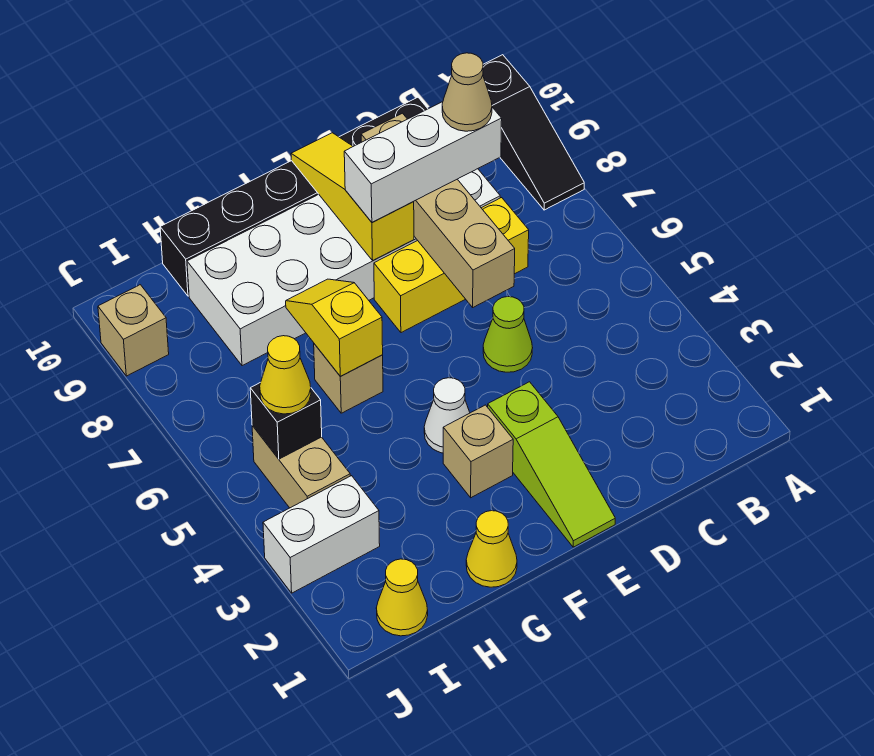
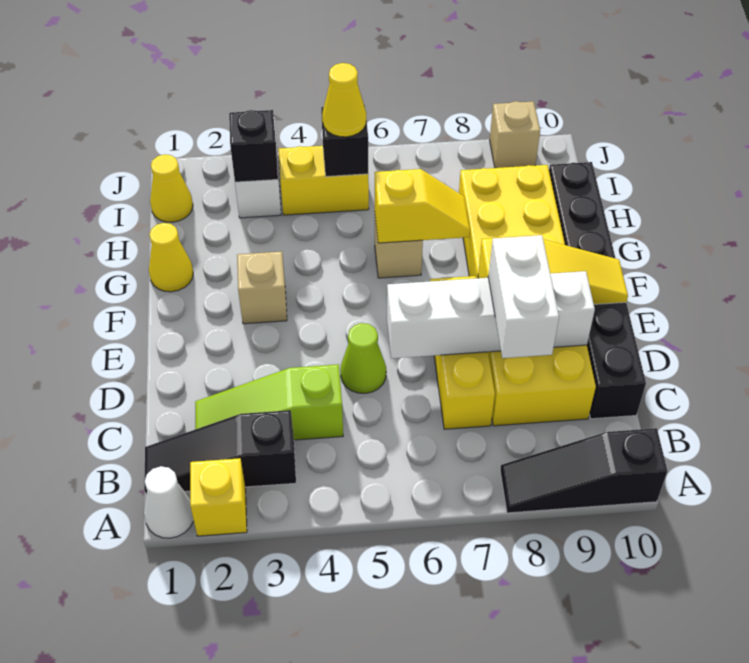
none -> yellow brick A2 level 1
none -> black slope B1:B3 level 1 top 3
white brick C8:H9 level 1 -> yellow brick C8:H9 level 1
white brick C8:E8 level 3 -> white brick C8:D8 level 3
tan cone C8 level 4 -> none
tan brick D6:D9 level 2 -> white brick D6:D9 level 2
lime slope E1:E3 level 1 top 3 -> lime slope C2:C4 level 1 top 4
white cone F4 level 1 -> white cone A1 level 1
none -> black brick I3 level 2
tan brick I4:I5 level 1 -> yellow brick I4:I5 level 1

